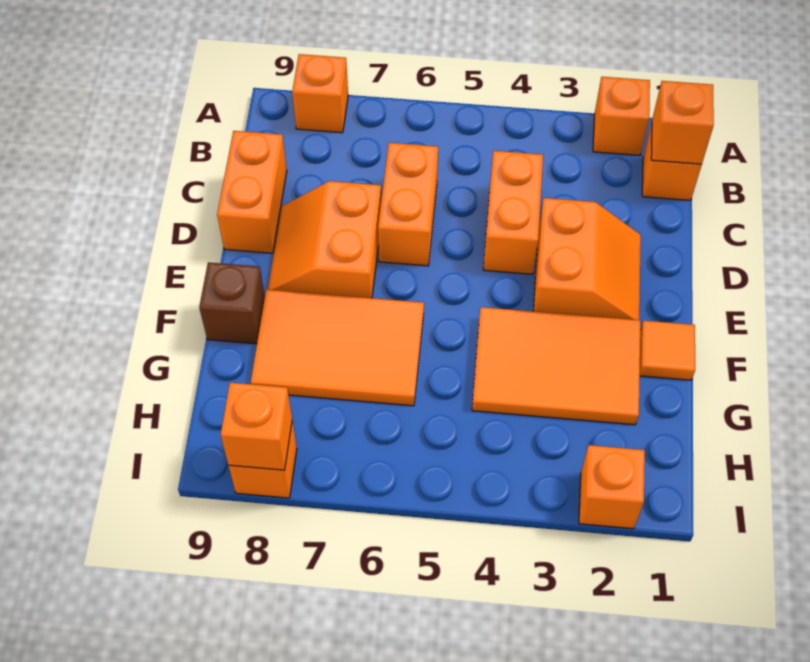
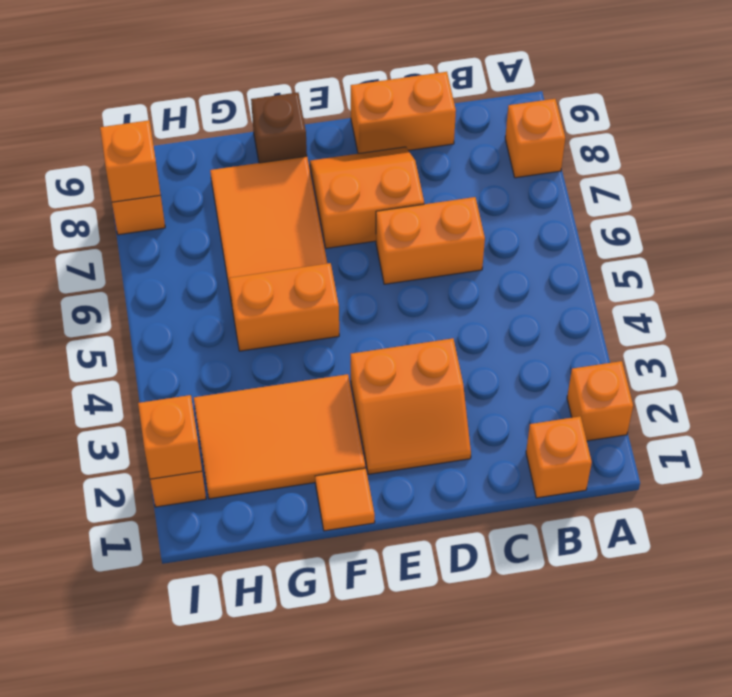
orange brick B1 level 2 -> orange brick I2 level 2
orange brick C4:D4 level 1 -> orange brick F5:G5 level 1
orange tile F2:G4 level 1 -> orange tile F2:H3 level 1

